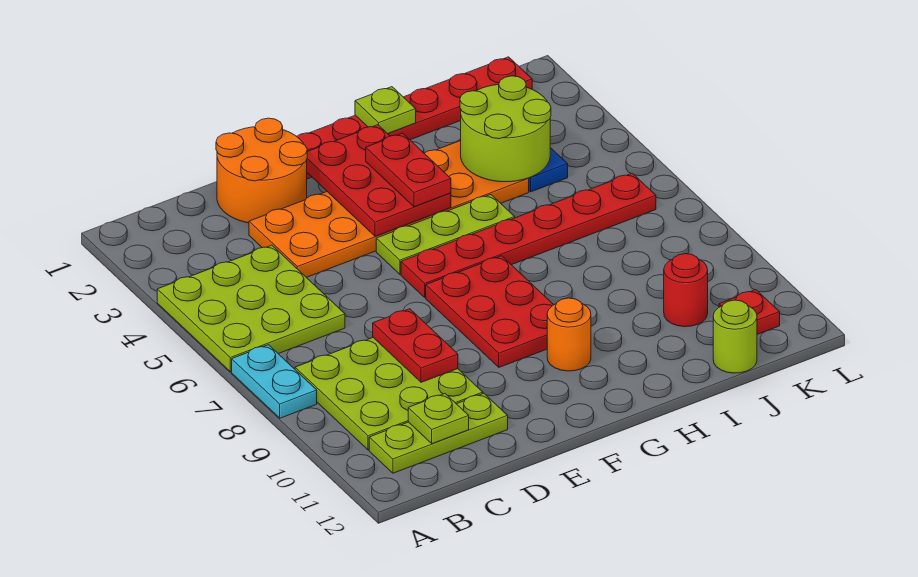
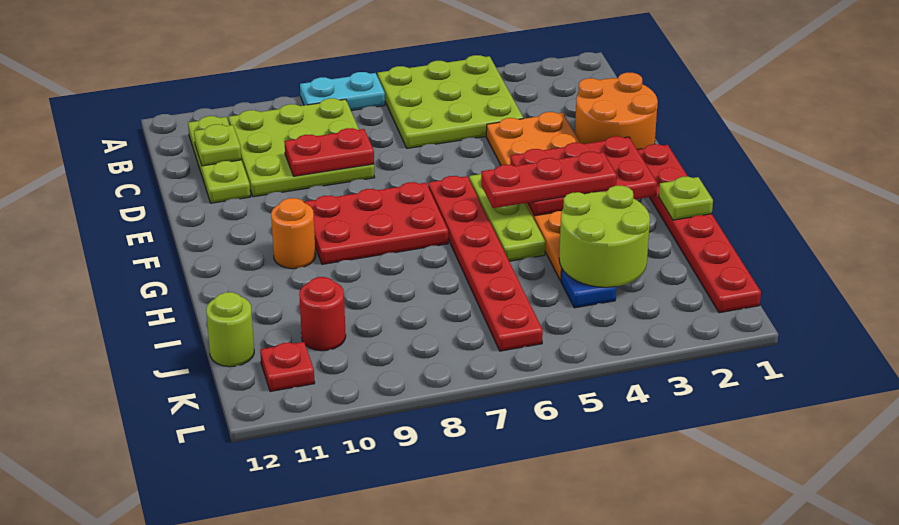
red plate G3:G4 level 3 -> red plate G3:G5 level 3

